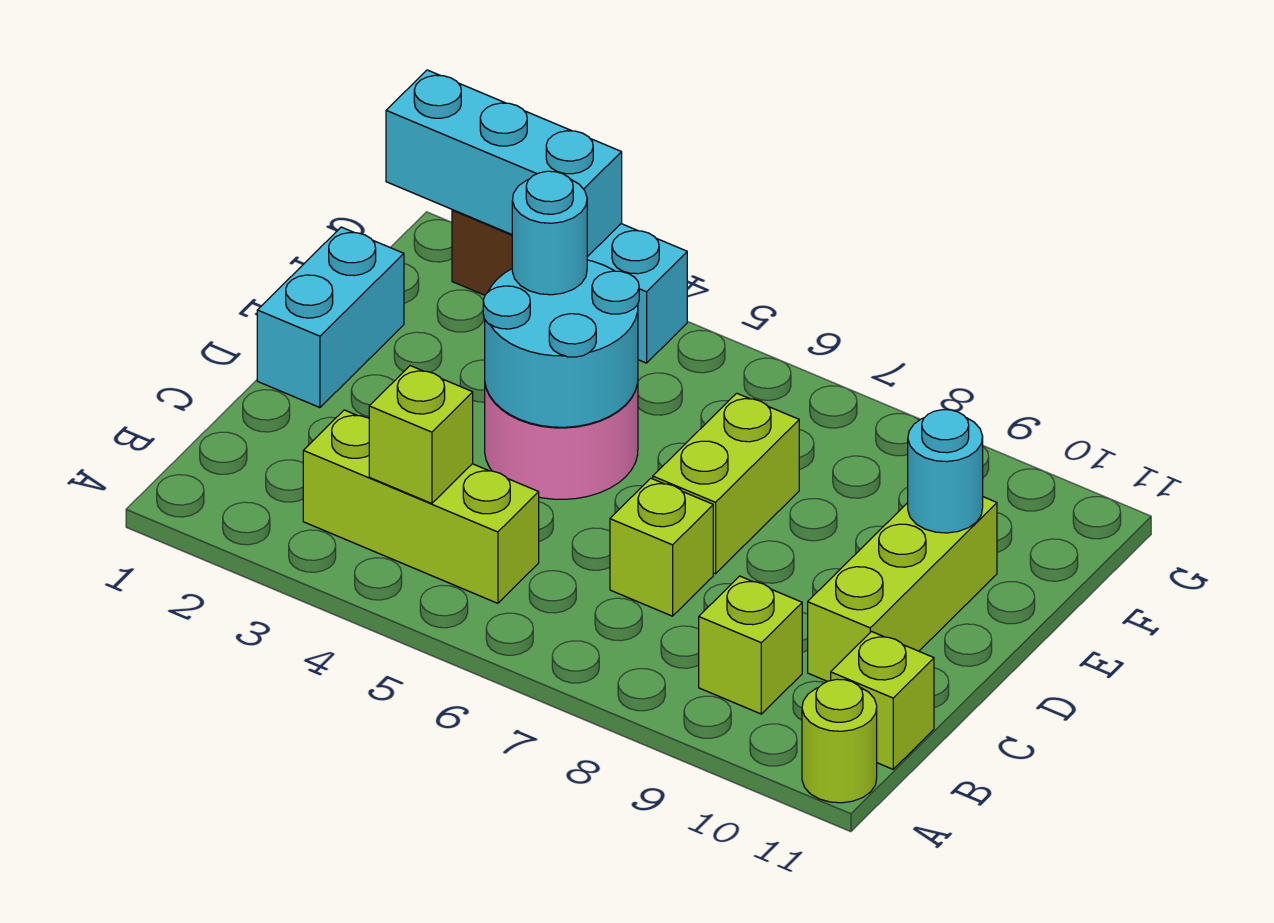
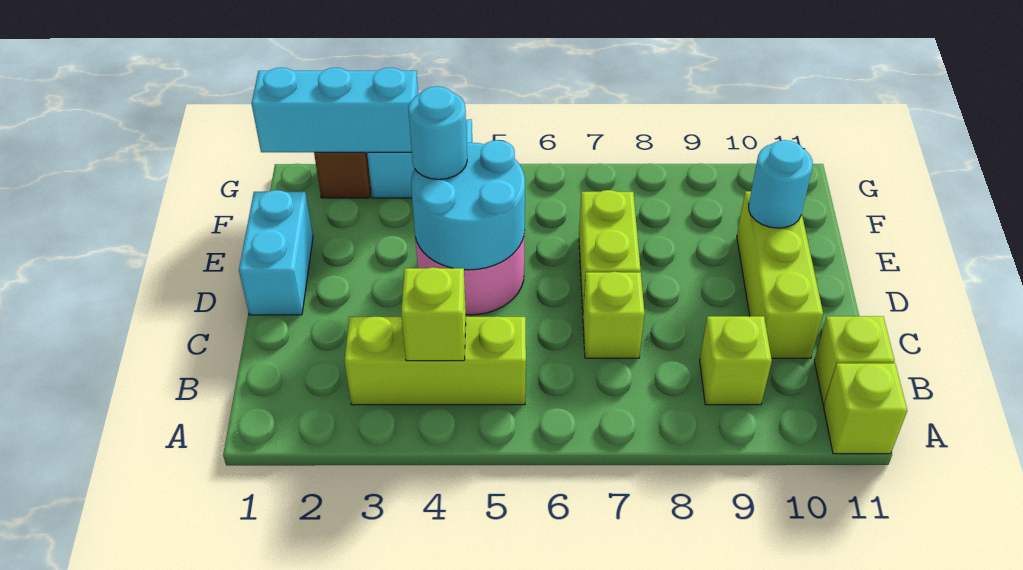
lime round brick A11 level 1 -> lime brick A11 level 1

